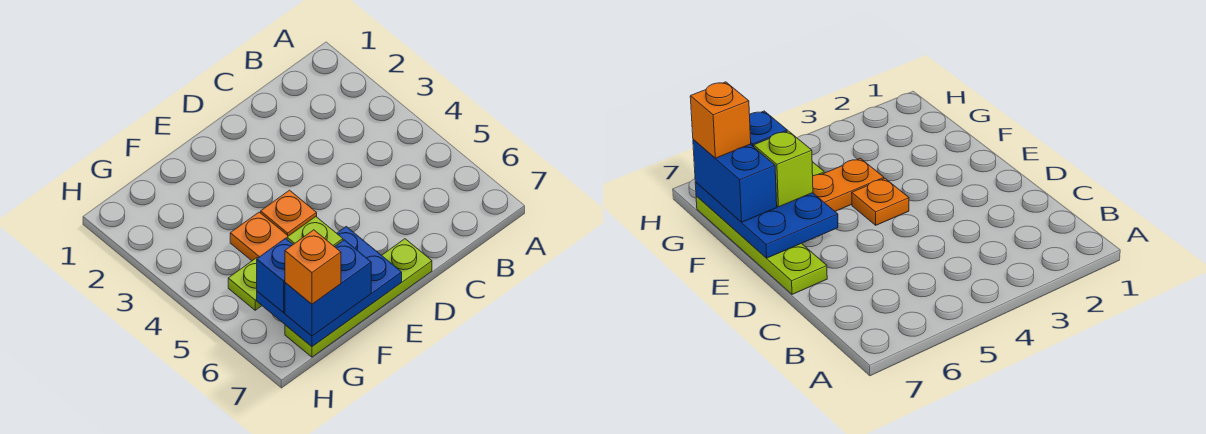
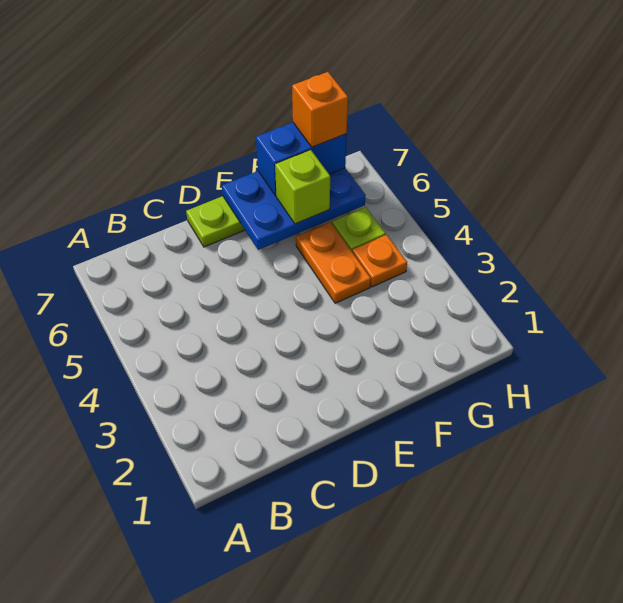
orange plate E4 level 1 -> orange plate G4 level 1
blue brick G6 level 3 -> none

